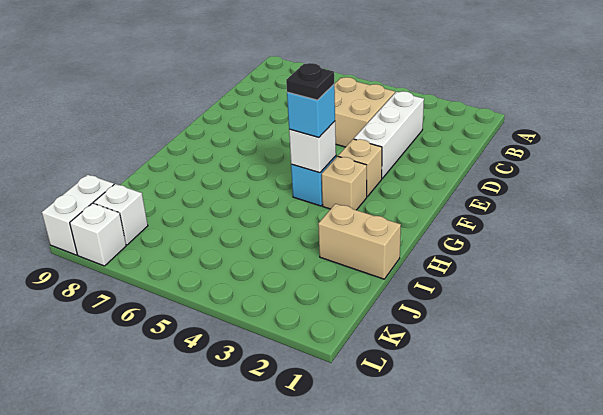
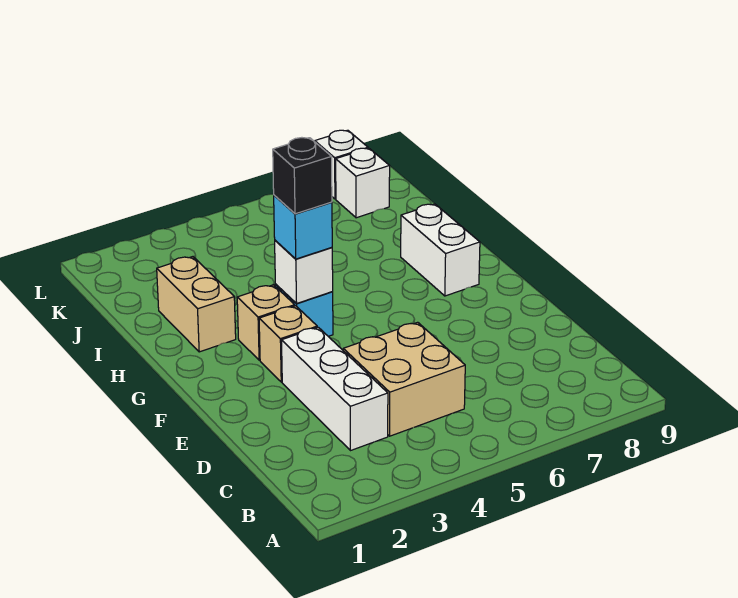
black plate G4 level 4 -> black brick G4 level 4
tan brick I1:I2 level 1 -> tan brick H2:I2 level 1
white brick K9:L9 level 1 -> white brick G8:H8 level 1

